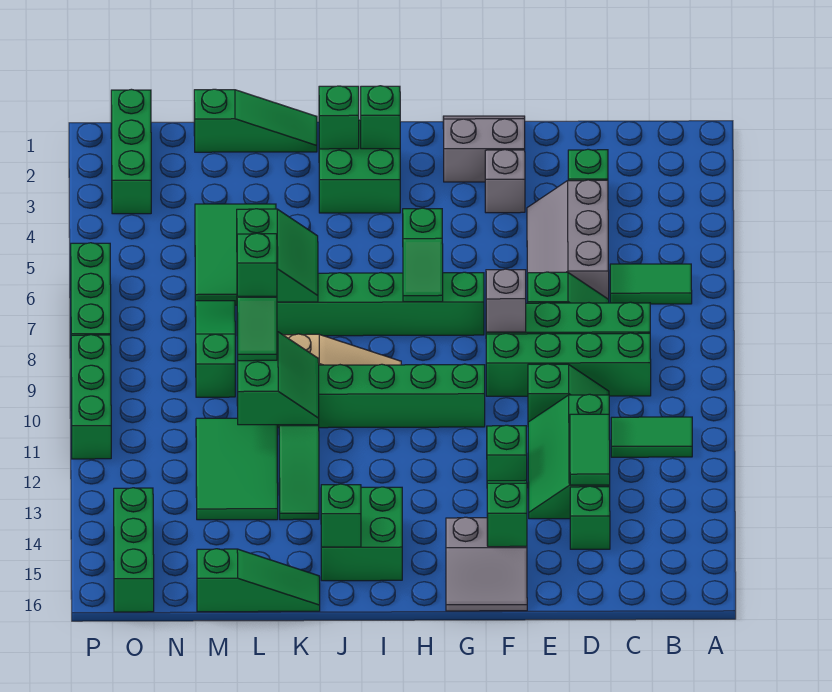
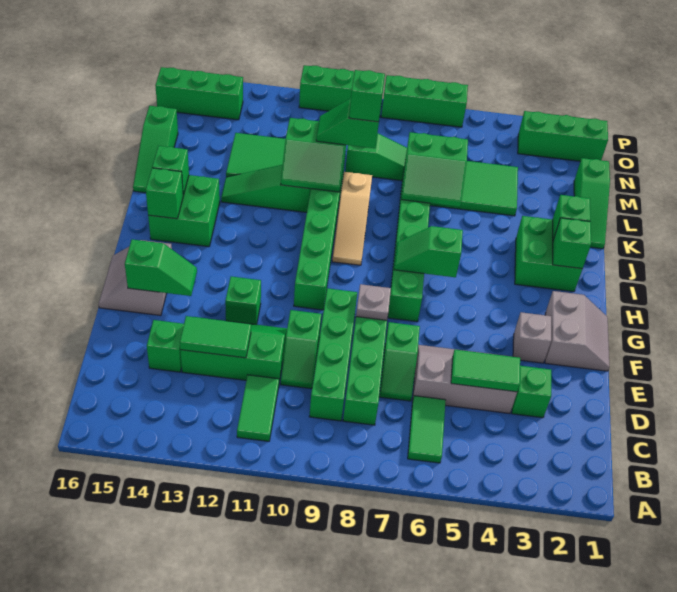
none -> green tile D4:D5 level 2
grey brick F8 level 2 -> grey plate F8 level 2
none -> green brick I15 level 2

